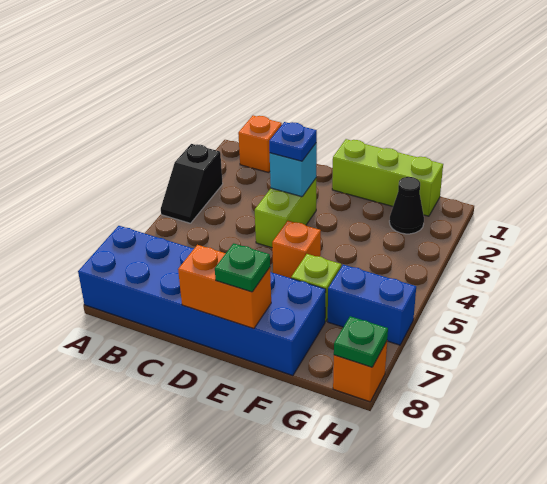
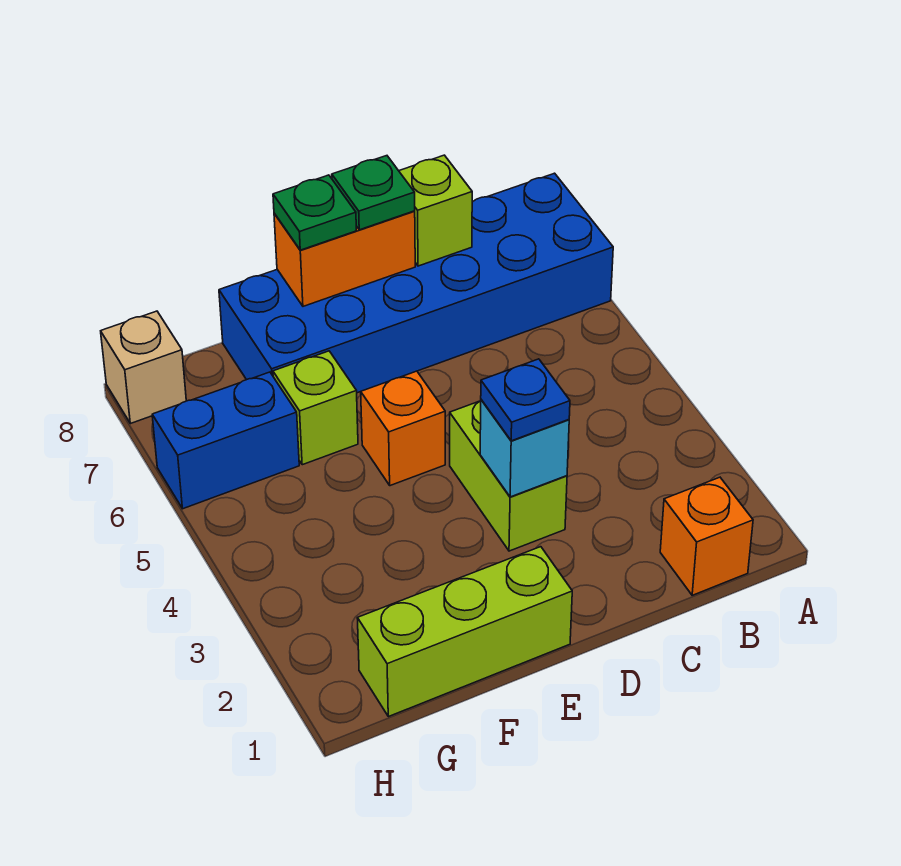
black slope A3:A4 level 1 top 3 -> none
none -> lime brick C8 level 2
black cone G2 level 1 -> none
orange brick H8 level 1 -> tan brick H8 level 1
green plate H8 level 2 -> green plate D8 level 3

